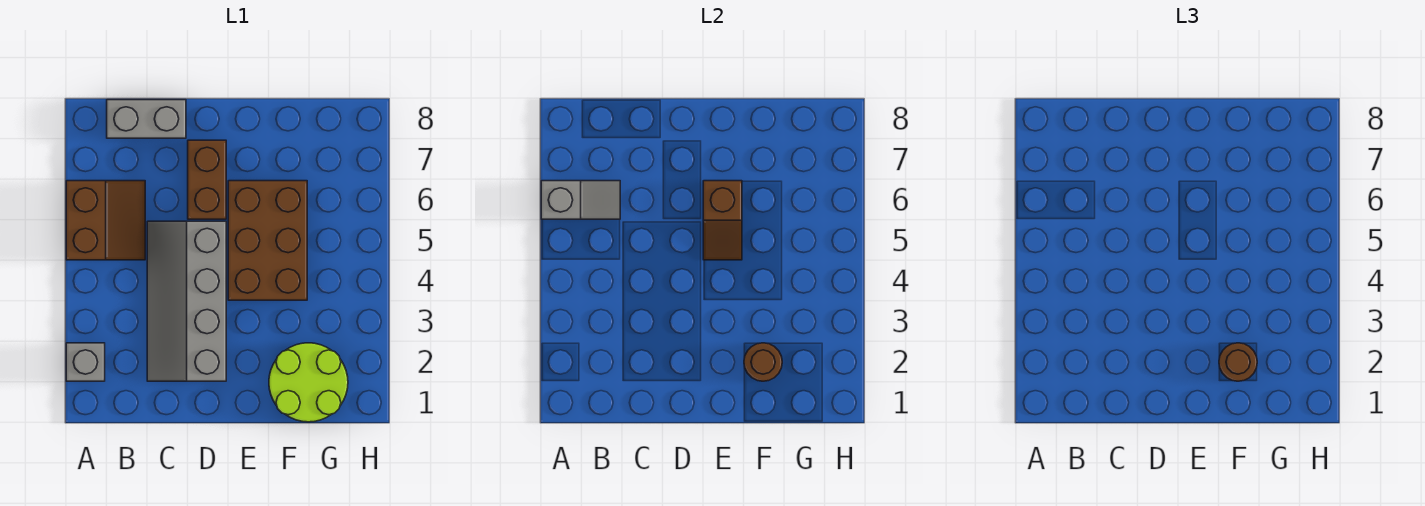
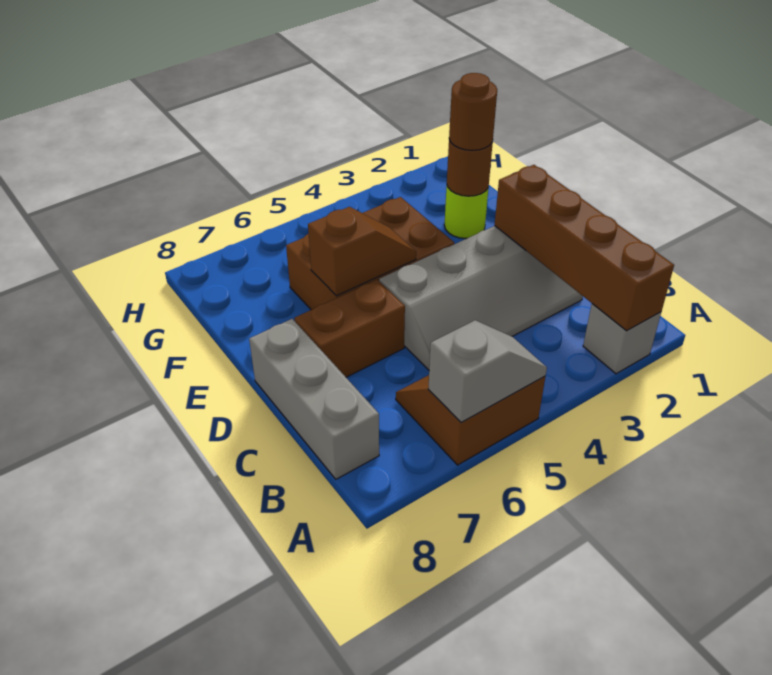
none -> brown brick A2:D2 level 2
grey slope A6:B6 level 2 top A -> grey slope A5:A6 level 2 top 6
grey brick B8:C8 level 1 -> grey brick B8:D8 level 1
lime round brick F1:G2 level 1 -> lime round brick F2 level 1

